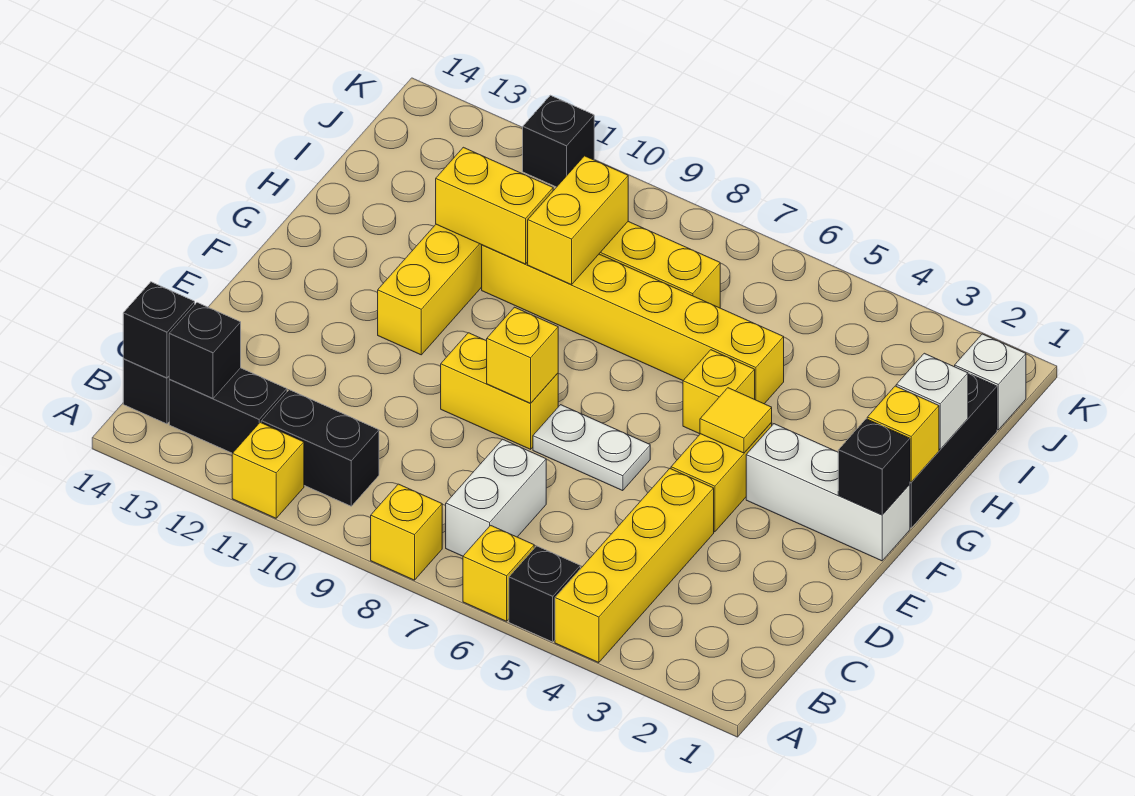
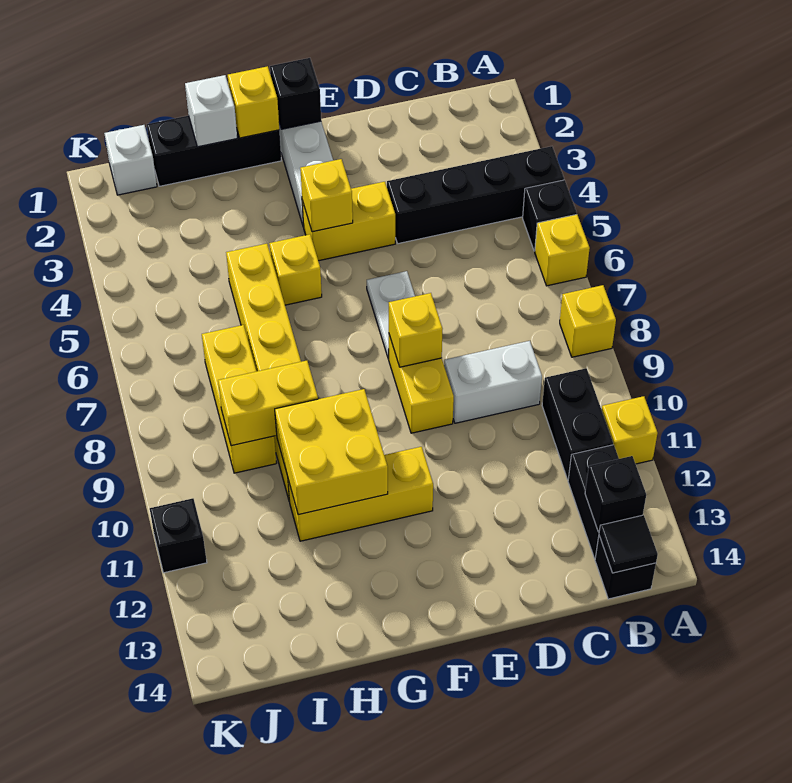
yellow brick A4:D4 level 1 -> black brick A4:D4 level 1
white brick B7:C7 level 1 -> white brick C9:D9 level 1
black brick B14 level 2 -> black tile B14 level 2
yellow tile F4 level 2 -> yellow brick F4 level 2
yellow brick H10:H11 level 2 -> yellow brick G10:H11 level 2

